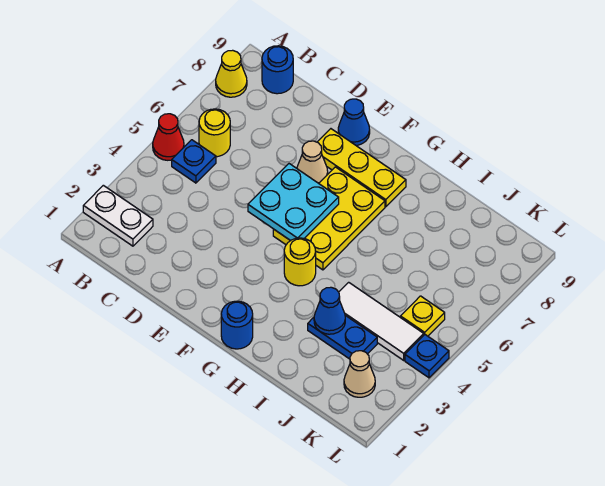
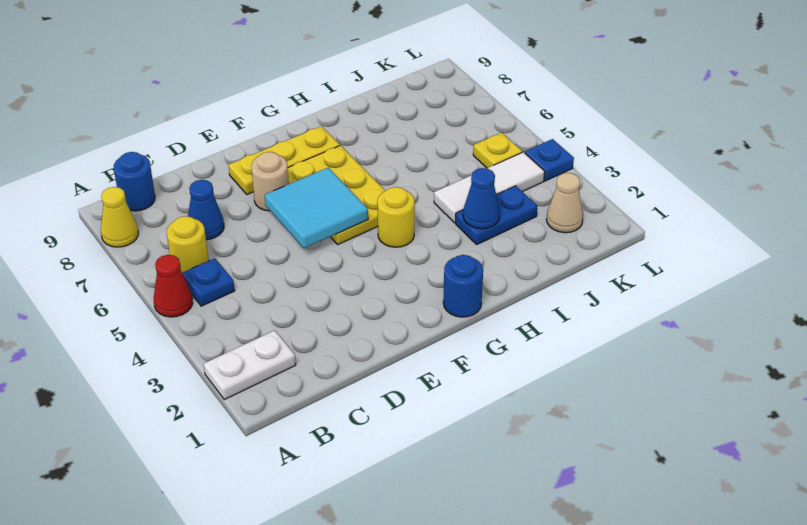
cyan plate E5:F6 level 2 -> cyan tile E5:F6 level 2
tan cone E7 level 1 -> tan round brick E7 level 1
blue cone E9 level 1 -> blue cone C7 level 1

